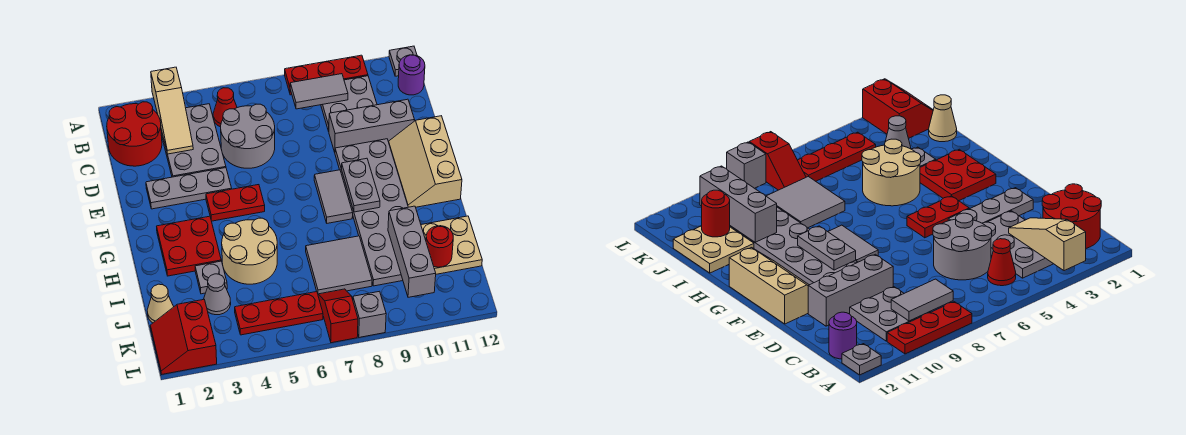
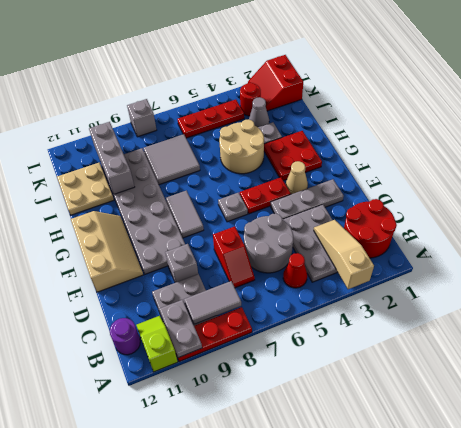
none -> lime slope A11:B11 level 1 top A
grey plate A12 level 1 -> grey plate F6 level 1
grey brick D9:D11 level 1 -> grey brick D9 level 1
grey plate F9:G9 level 2 -> grey plate A10:B10 level 2
tan cone J1 level 1 -> tan cone F3 level 1
red round brick J11 level 2 -> red round brick K3 level 1
red slope K1:L2 level 1 top 2 -> red slope K1:L2 level 1 top 1
red slope K7:L7 level 1 top L -> red slope C7:D7 level 1 top D

